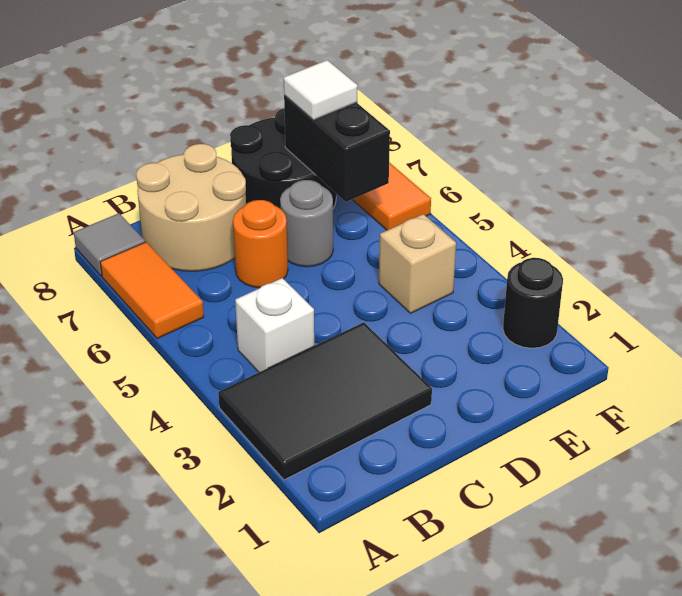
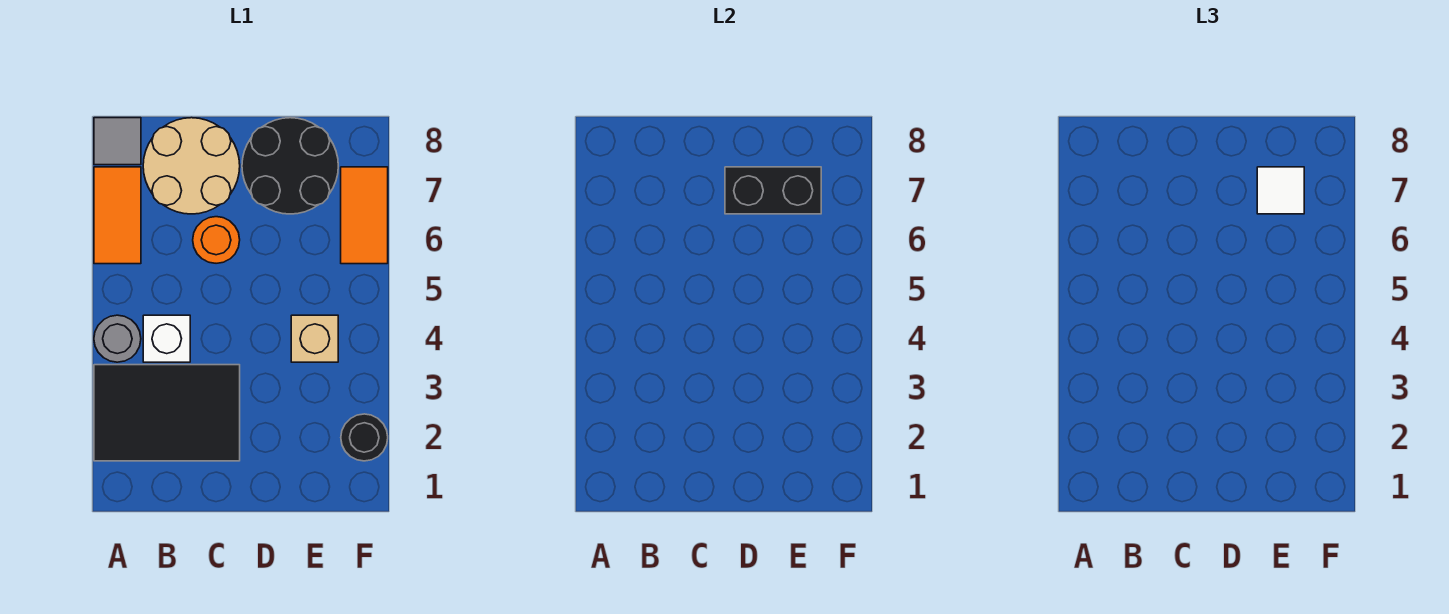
grey round brick D6 level 1 -> grey round brick A4 level 1
black brick E6:E7 level 2 -> black brick D7:E7 level 2

